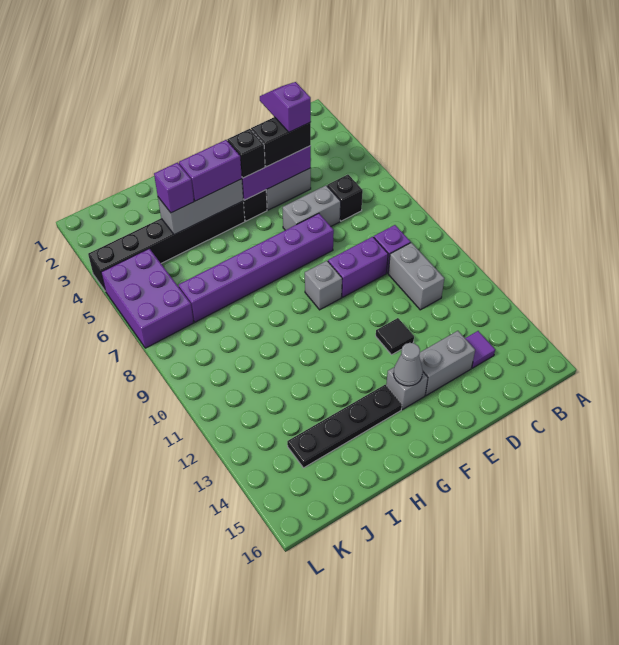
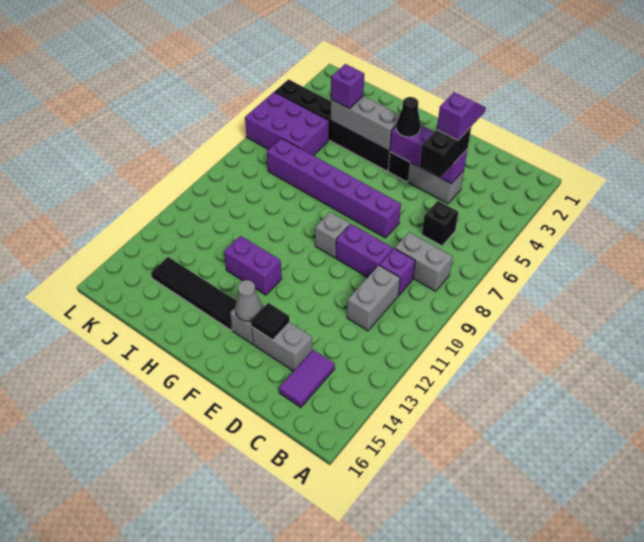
purple tile C14 level 1 -> purple tile C14:C15 level 1
black brick D4:E4 level 3 -> black brick D4:D5 level 3
grey brick D6:E6 level 1 -> grey brick B8:C8 level 1
black tile E12 level 1 -> black tile E14 level 2
black brick F4 level 3 -> black cone F4 level 3
purple brick G4:H4 level 3 -> purple brick G12:H12 level 1
black plate G14:J14 level 1 -> black tile G14:J14 level 1
purple brick K5:L7 level 1 -> purple brick J5:L6 level 1

